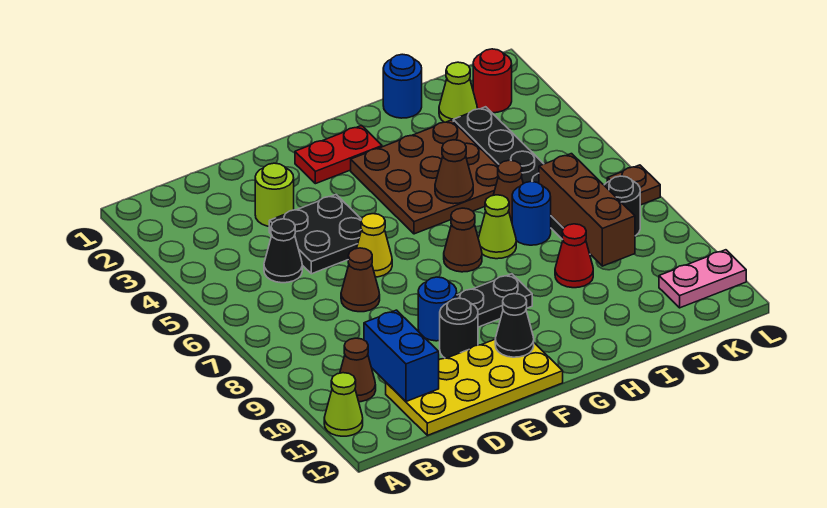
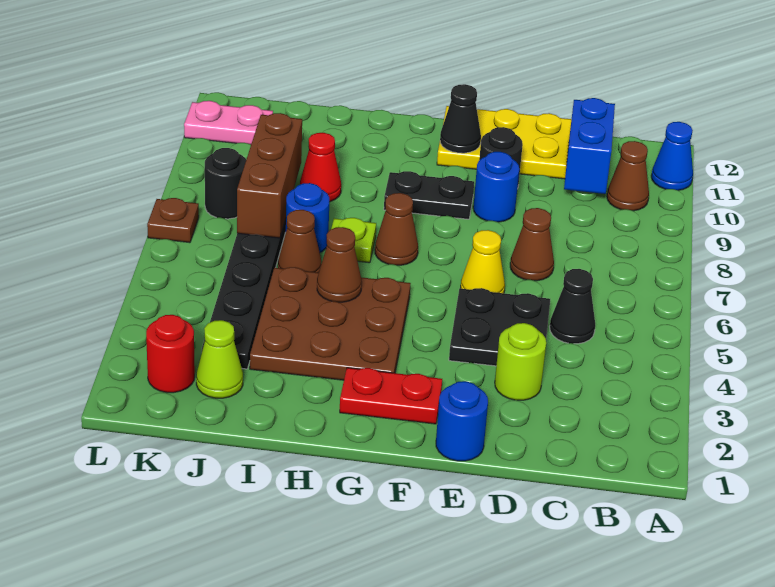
lime cone A11 level 1 -> blue cone A11 level 1
lime cone H7 level 1 -> lime plate H7 level 1
blue round brick I1 level 1 -> blue round brick E1 level 1

